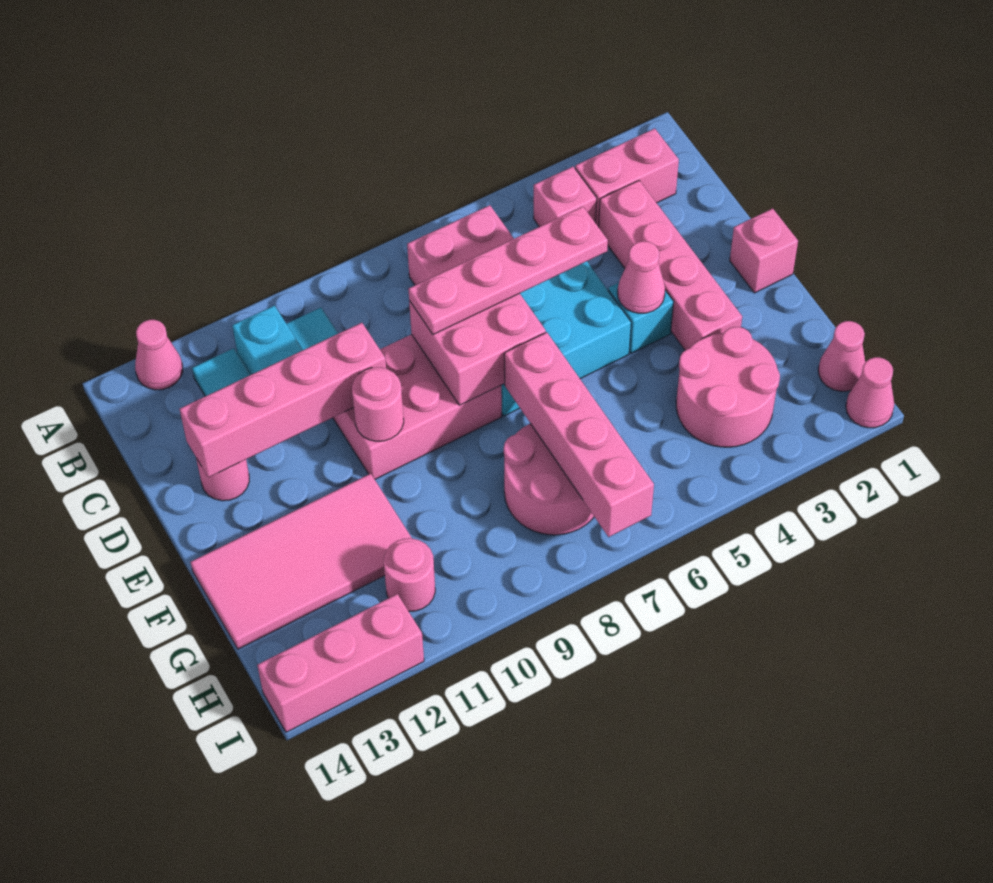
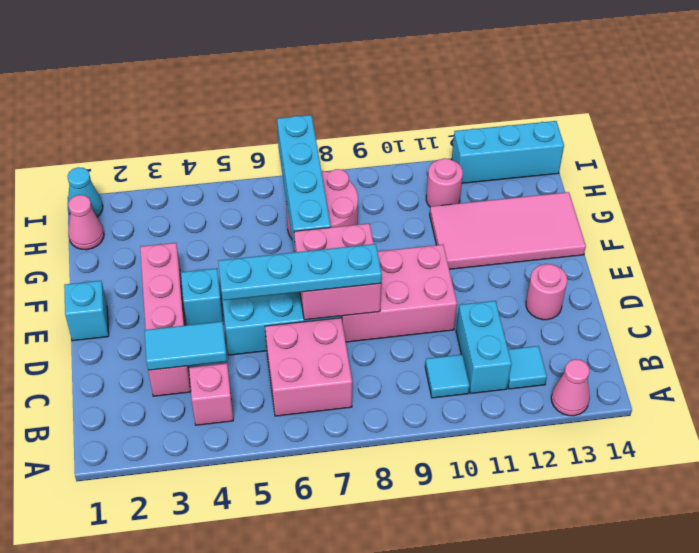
pink brick B2:B3 level 1 -> none
none -> cyan tile C3:C4 level 2
pink plate D5:D8 level 3 -> cyan plate D5:D8 level 3
pink brick D10:D13 level 2 -> none
pink brick E1 level 1 -> cyan brick E1 level 1
pink cone E4 level 2 -> none
pink round brick E10 level 2 -> none
pink brick F7:I7 level 2 -> cyan brick F7:I7 level 2
pink round brick G3:H4 level 1 -> none
pink cone I1 level 1 -> cyan cone I1 level 1
pink brick I12:I14 level 1 -> cyan brick I12:I14 level 1

